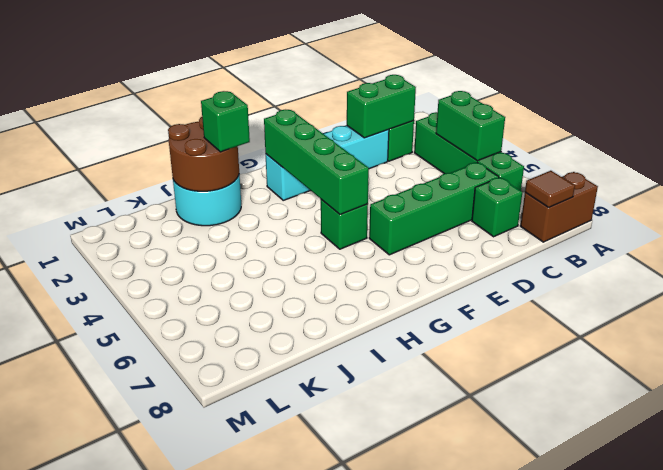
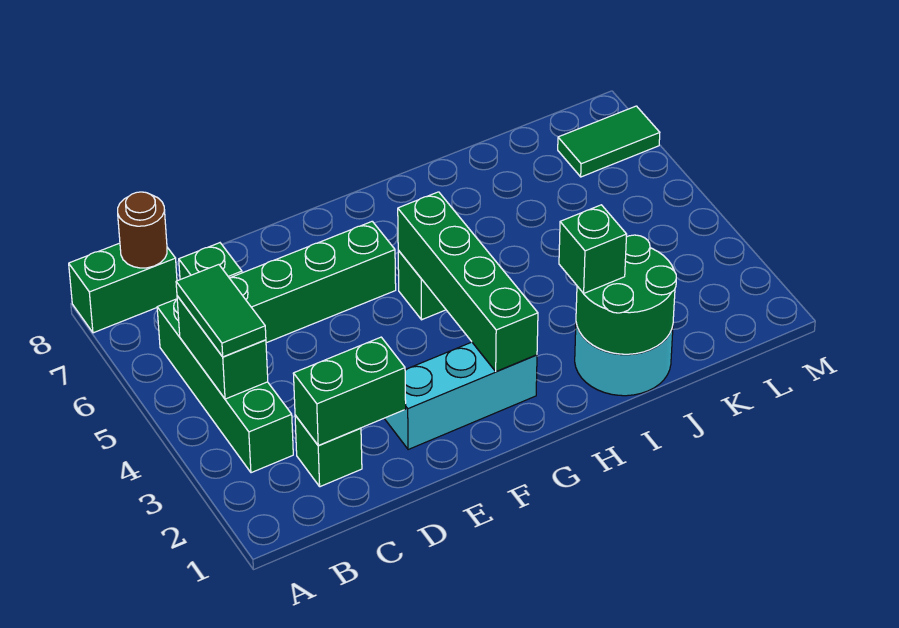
brown brick A8:B8 level 1 -> green brick A8:B8 level 1
none -> green tile B4:B5 level 3
brown tile B8 level 2 -> brown round brick B8 level 2
cyan brick D2:G2 level 1 -> cyan brick E2:G2 level 1
brown round brick I1:J2 level 2 -> green round brick I1:J2 level 2
none -> green tile L7:M7 level 1

